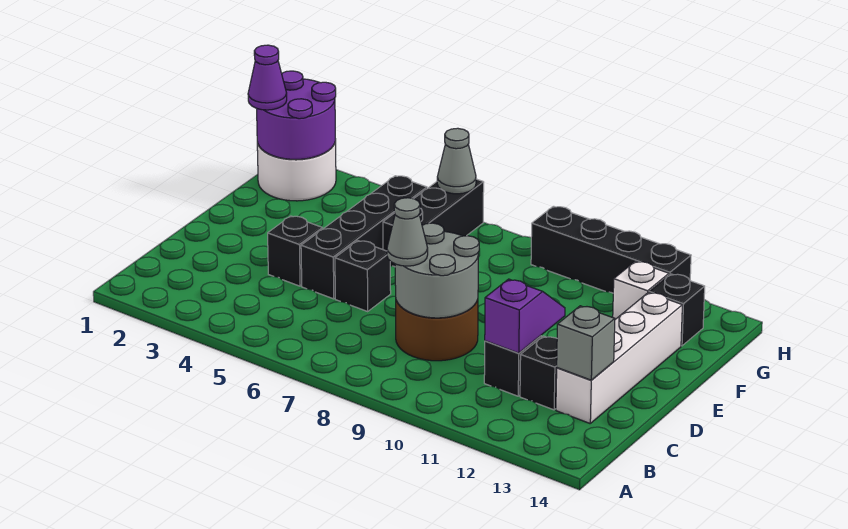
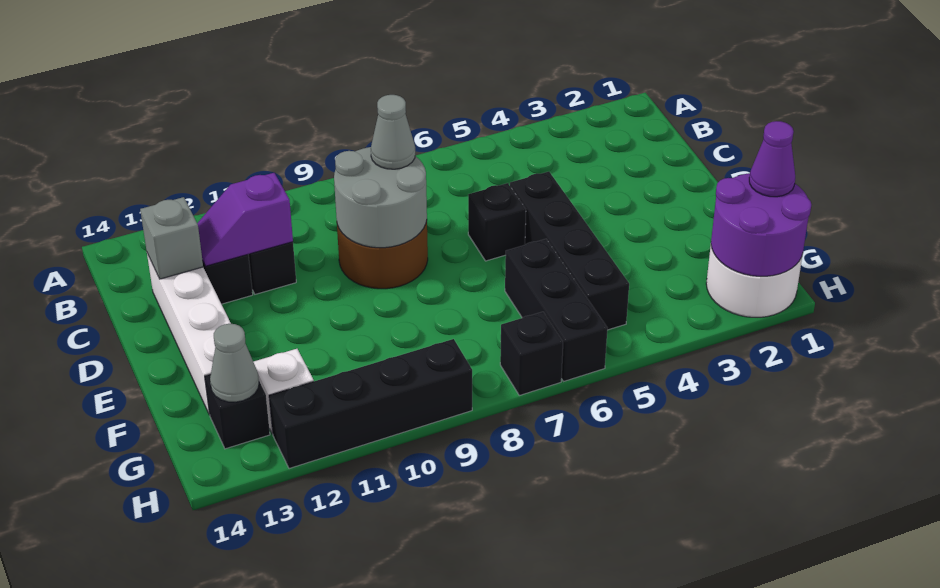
purple slope C11:D11 level 2 top C -> purple slope C11:C12 level 2 top 11
black brick D4 level 1 -> black brick H7 level 1
grey cone H6 level 2 -> grey cone G13 level 2

